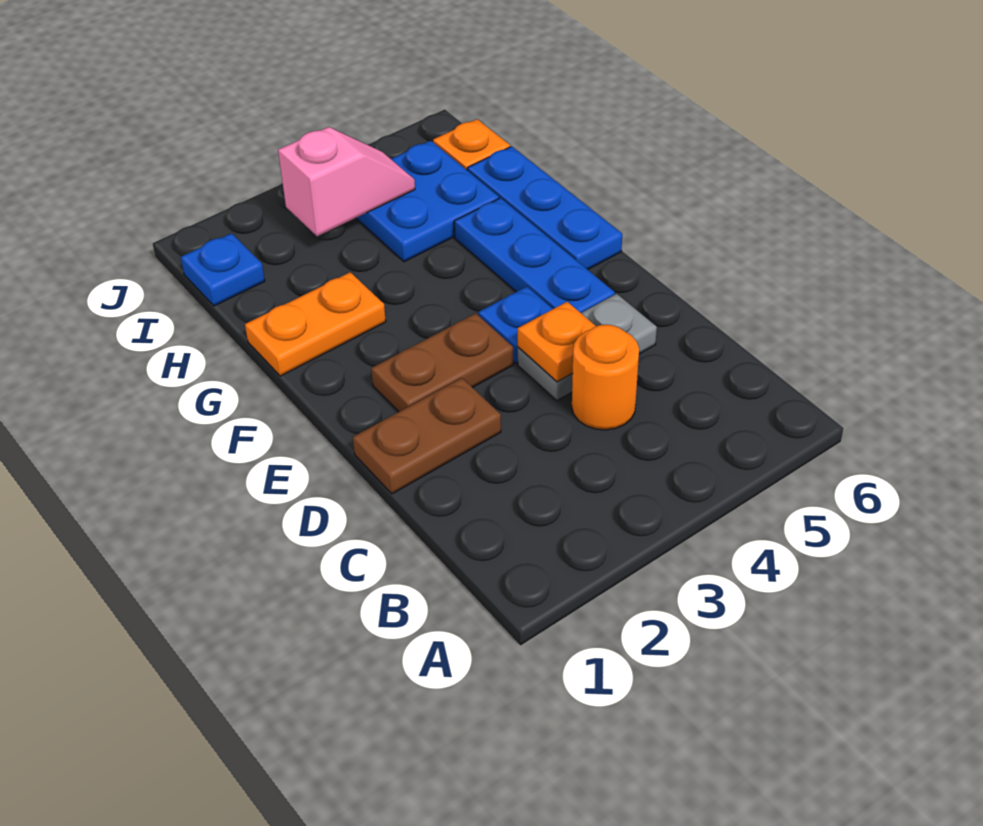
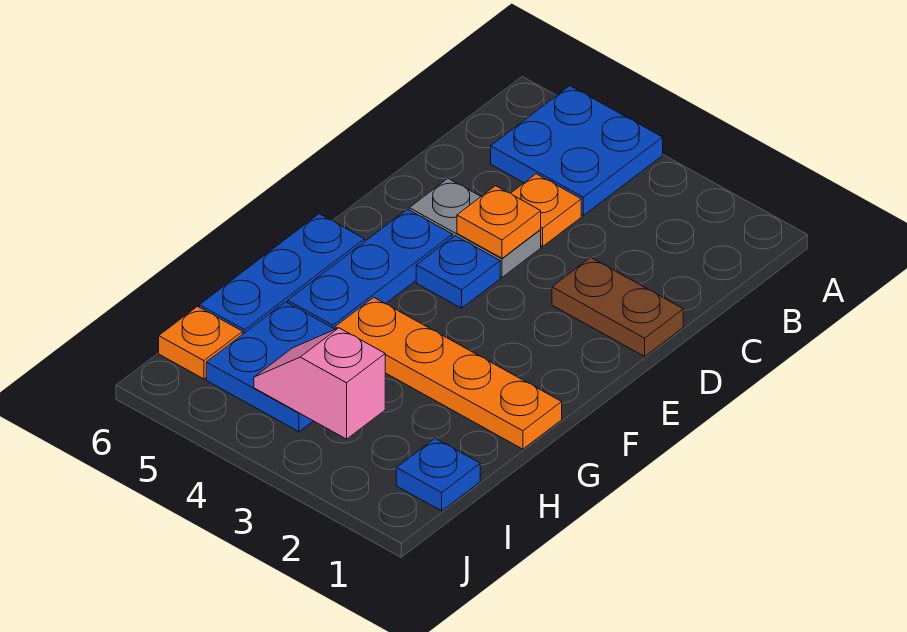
none -> blue plate A4:B5 level 1
orange round brick C4 level 1 -> orange plate C4 level 1
brown plate E2:E3 level 1 -> none
orange plate G1:G2 level 1 -> orange plate G1:G4 level 1

